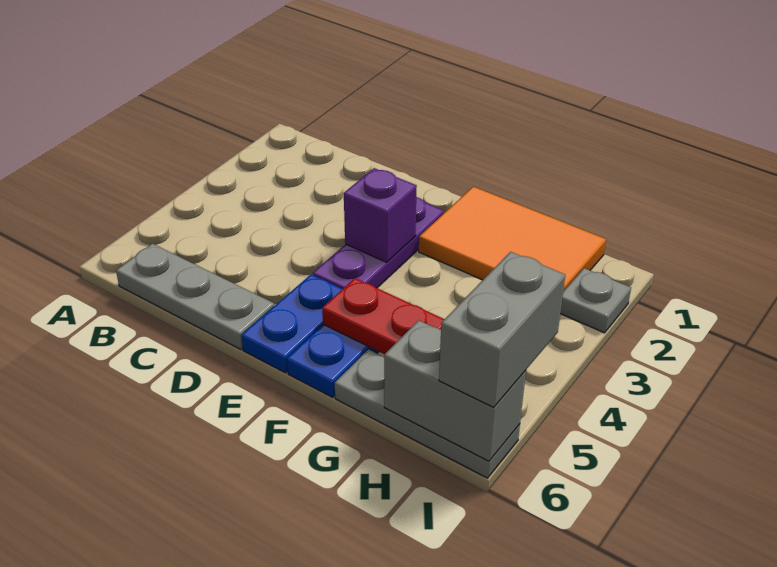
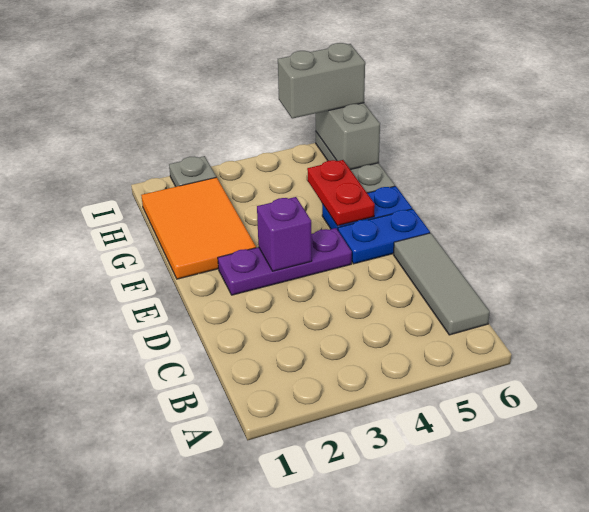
grey plate B6:D6 level 1 -> grey tile B6:D6 level 1

